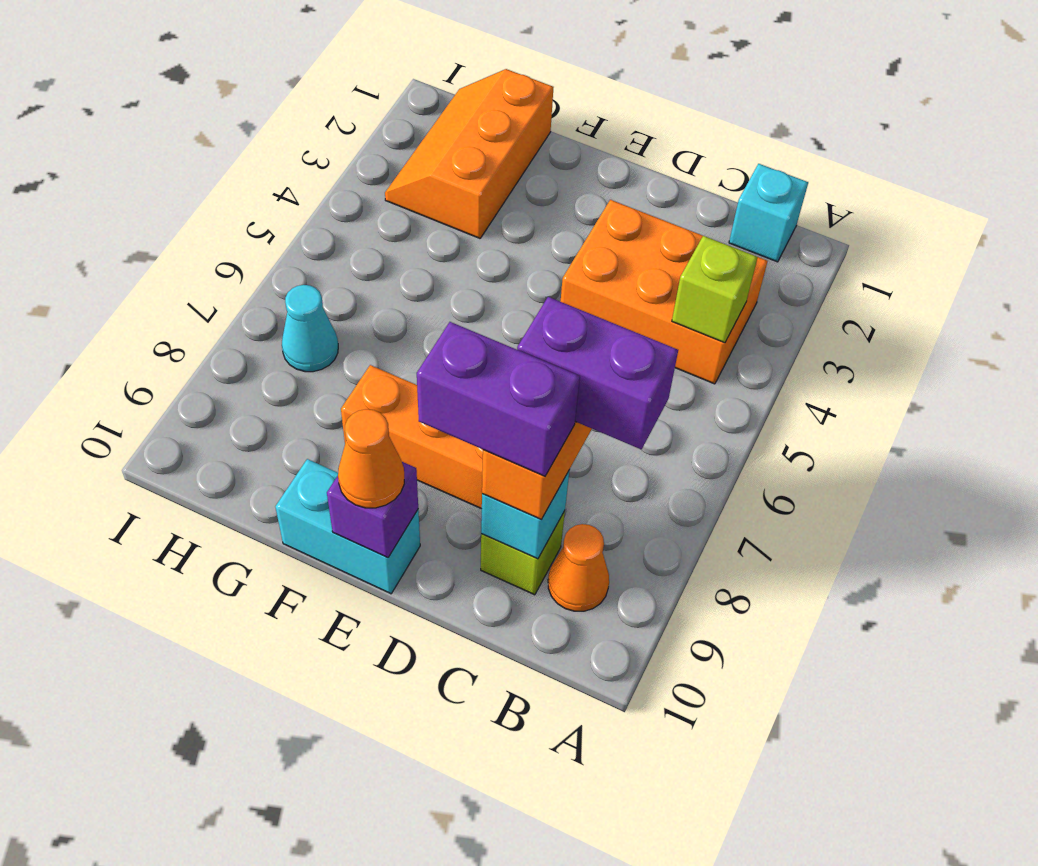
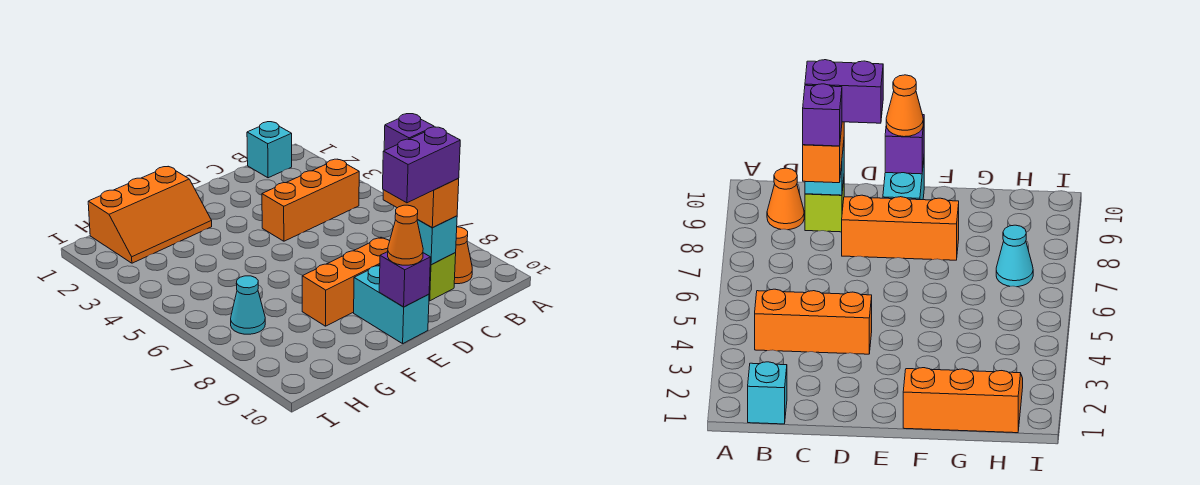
orange brick B3:D4 level 1 -> orange brick B4:D4 level 1
lime brick B4 level 2 -> none
purple brick B8:C8 level 4 -> purple brick C8 level 4
cyan brick E10:F10 level 1 -> cyan brick E9:E10 level 1
orange slope G1:H3 level 1 top G -> orange slope F1:H2 level 1 top 1

